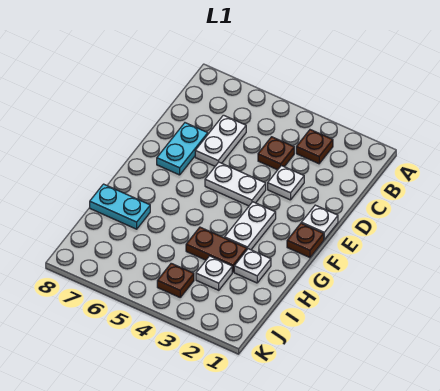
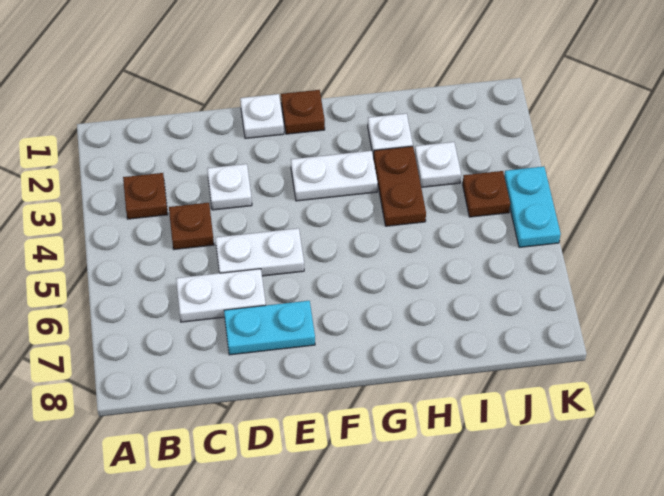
white plate E4:E5 level 1 -> white plate D5:E5 level 1
cyan plate H7:H8 level 1 -> cyan plate K4:K5 level 1

